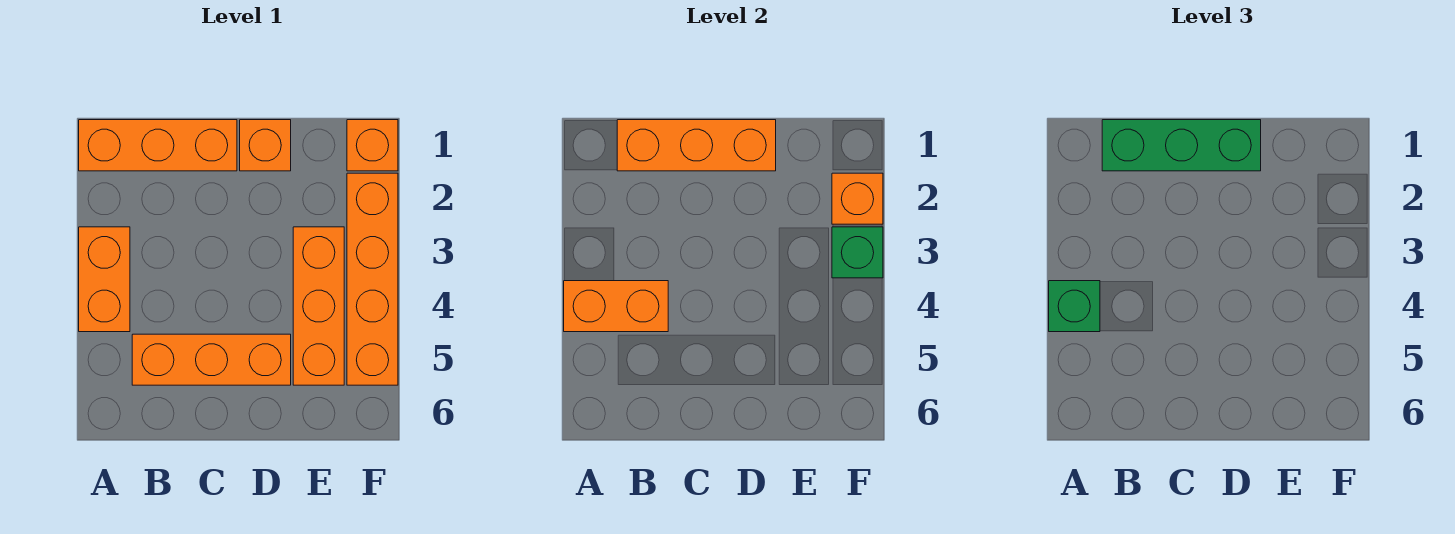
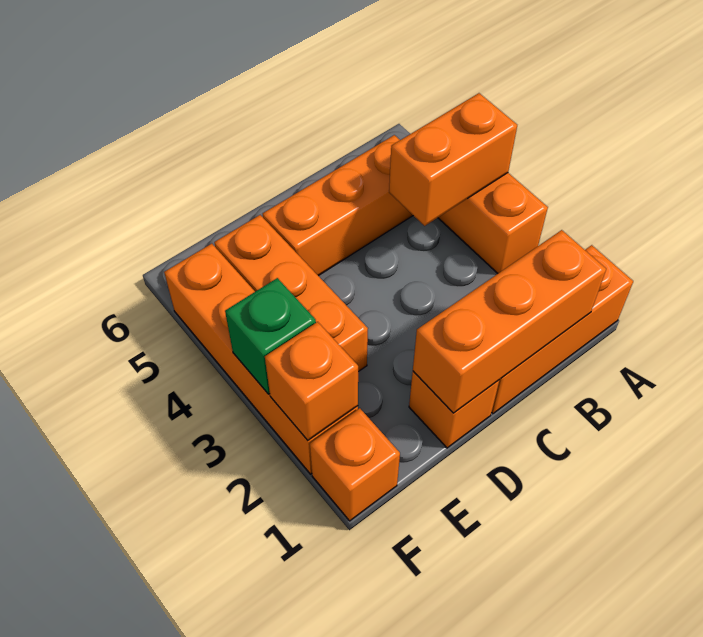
green brick A4 level 3 -> none
green brick B1:D1 level 3 -> none

